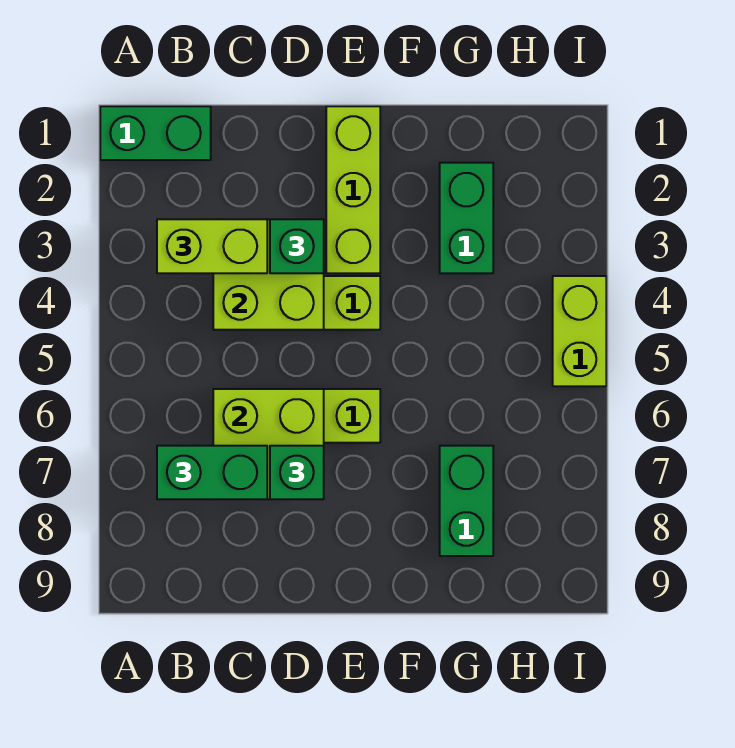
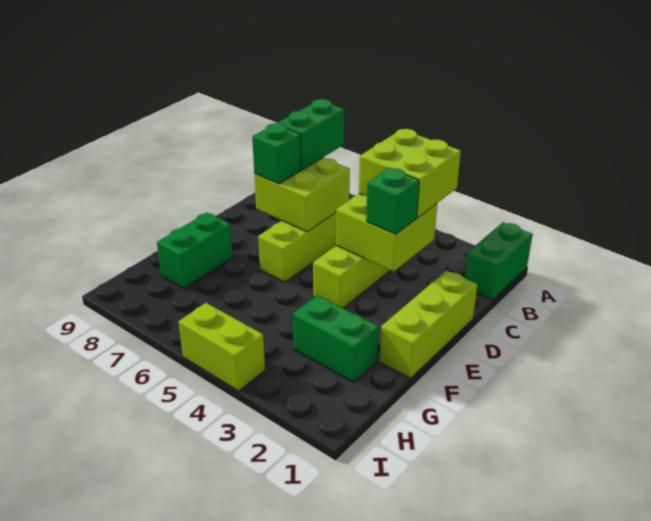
lime brick B3:C3 level 3 -> lime brick B3:C4 level 3
lime brick E1:E3 level 1 -> lime brick D1:F1 level 1
green brick G7:G8 level 1 -> green brick F8:G8 level 1

